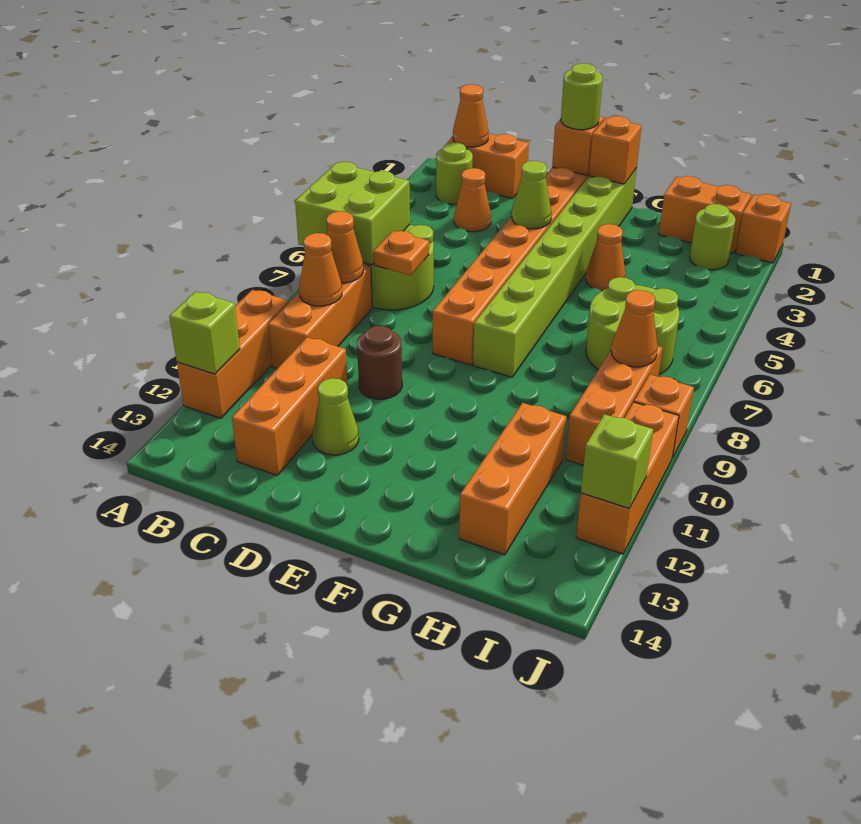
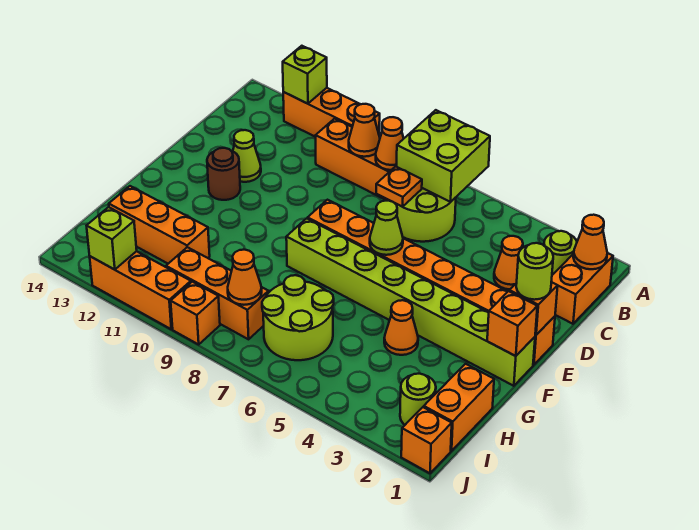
orange brick C11:C13 level 1 -> none
brown round brick D10 level 1 -> brown round brick E12 level 1
lime cone E4 level 2 -> lime cone E6 level 2

